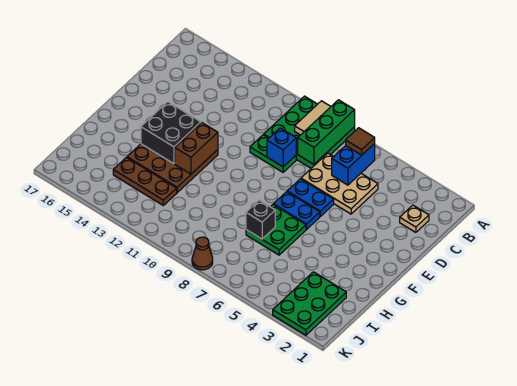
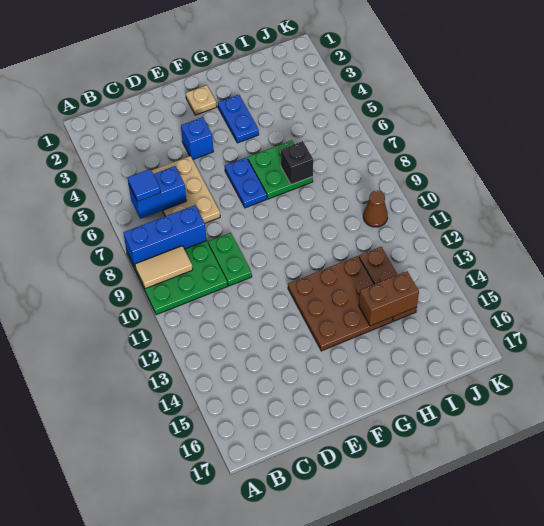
green brick A8:C8 level 2 -> blue brick A8:C8 level 2
brown tile B6 level 3 -> blue tile B6 level 3
tan plate C2 level 1 -> tan plate F2 level 1
blue brick D9 level 2 -> blue brick E4 level 1
blue plate E6:E7 level 1 -> blue plate G3:G4 level 1
brown brick F12:G12 level 2 -> brown brick H14:I14 level 2
black brick F13:G14 level 2 -> none
green plate I2:K3 level 1 -> none
brown cone K8 level 1 -> brown cone J10 level 1

